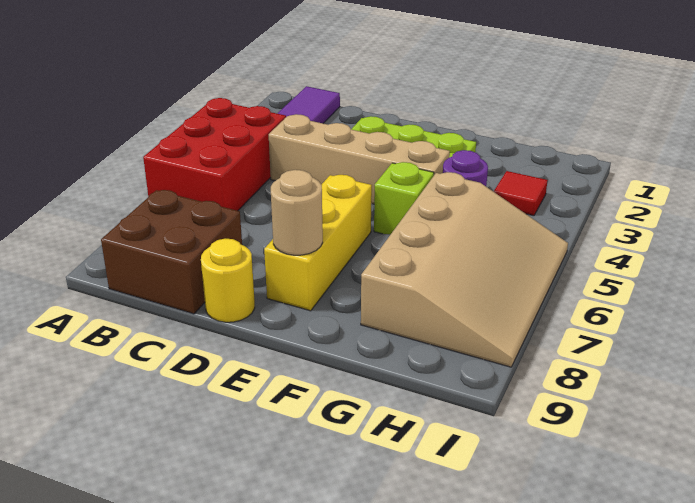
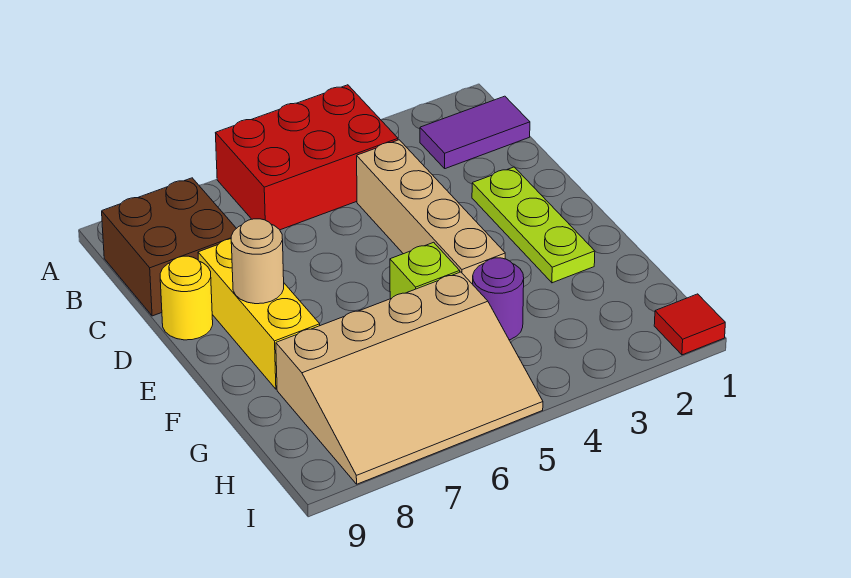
yellow brick E6:E8 level 1 -> yellow brick D8:F8 level 1
red tile H3 level 1 -> red tile I1 level 1

